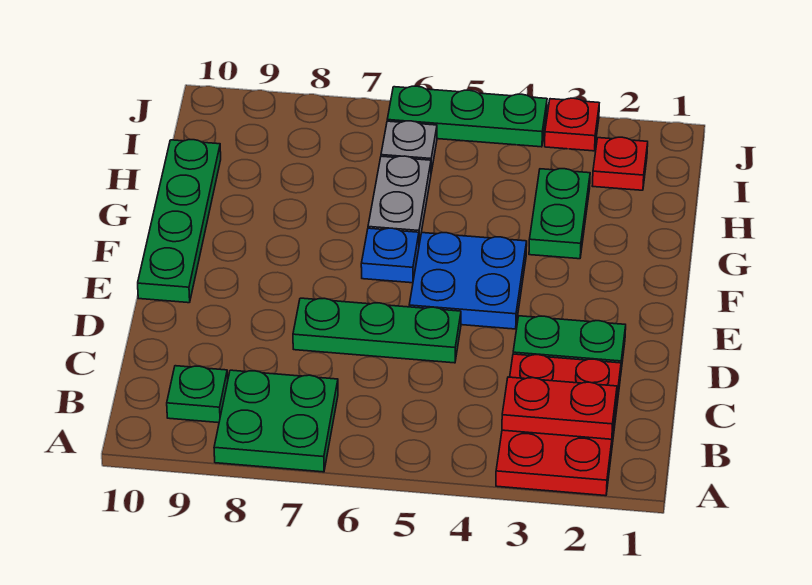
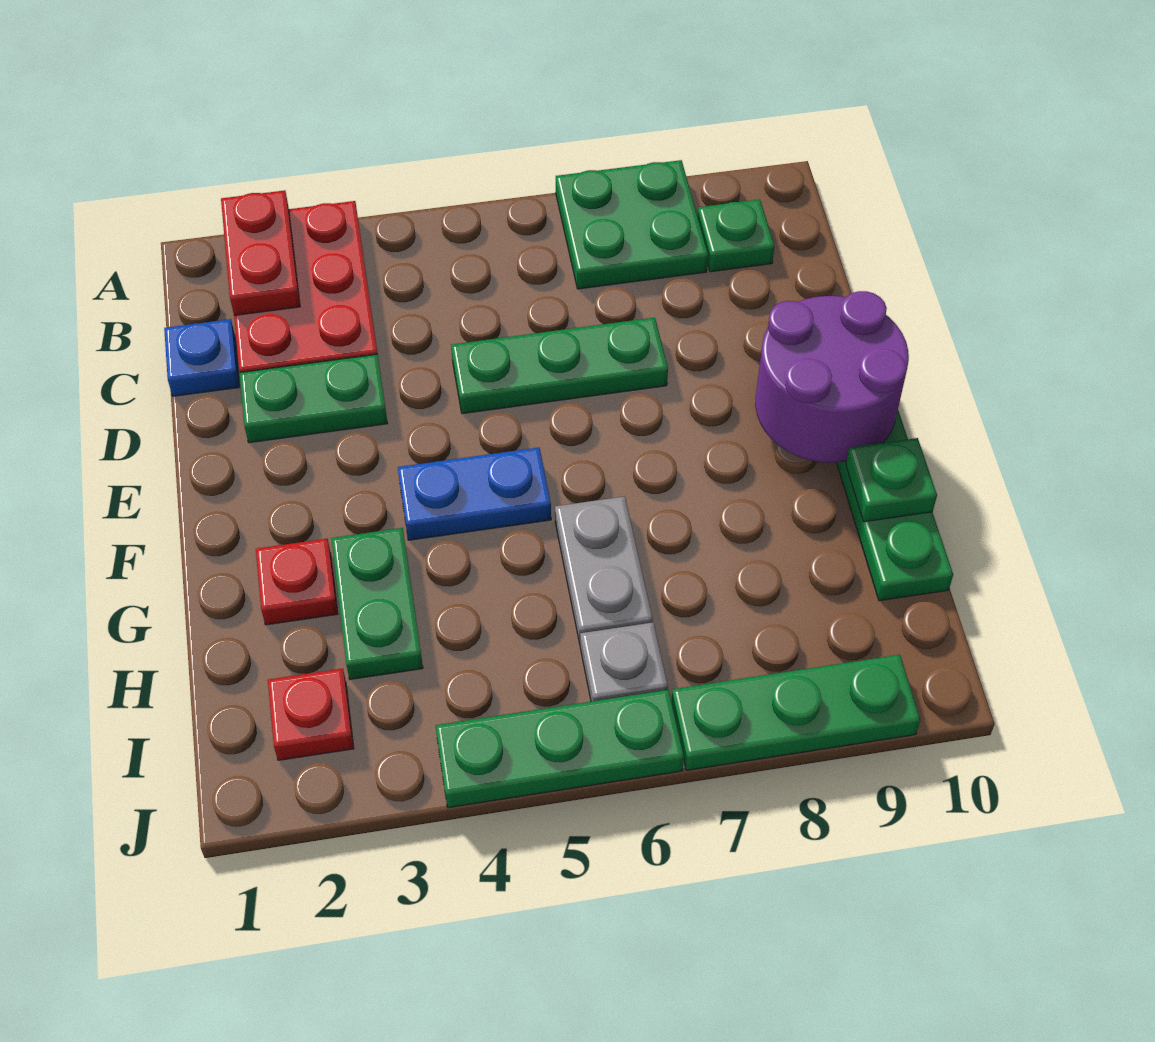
red plate B2:B3 level 2 -> red plate A2:B2 level 2
blue plate E4:F5 level 1 -> blue plate F4:F5 level 1
none -> purple round brick E9:F10 level 2
blue plate F6 level 1 -> blue plate C1 level 1
none -> green plate G10 level 2
red plate J3 level 1 -> red plate G2 level 1
none -> green plate J7:J9 level 1

